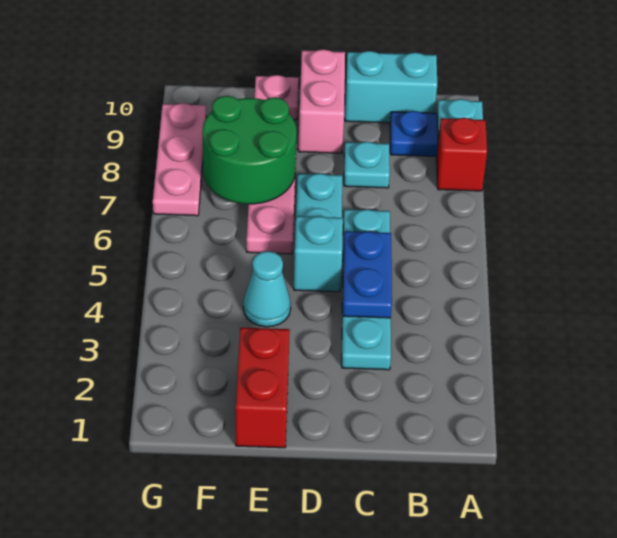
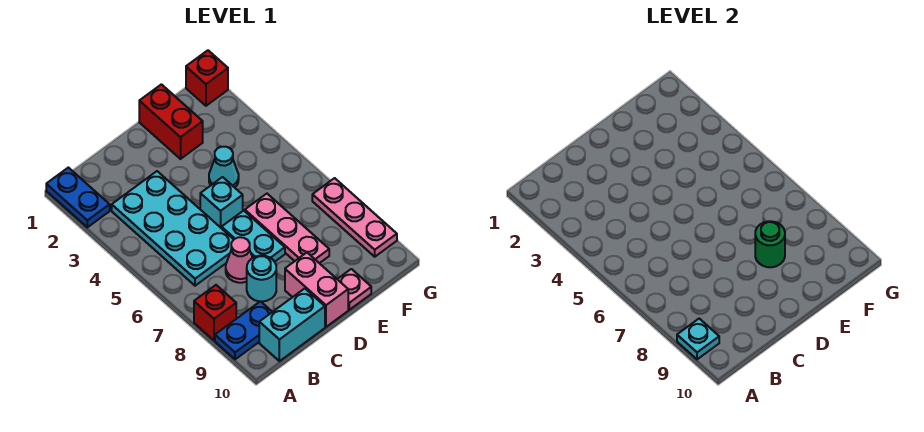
cyan plate C3:C6 level 1 -> cyan plate B3:C6 level 1
blue plate C4:C5 level 2 -> blue plate A1:A2 level 1
none -> pink cone C7 level 1
cyan plate C8 level 1 -> cyan round brick C8 level 1
green round brick E7:F8 level 2 -> green round brick E8 level 2
none -> red brick G1 level 1

